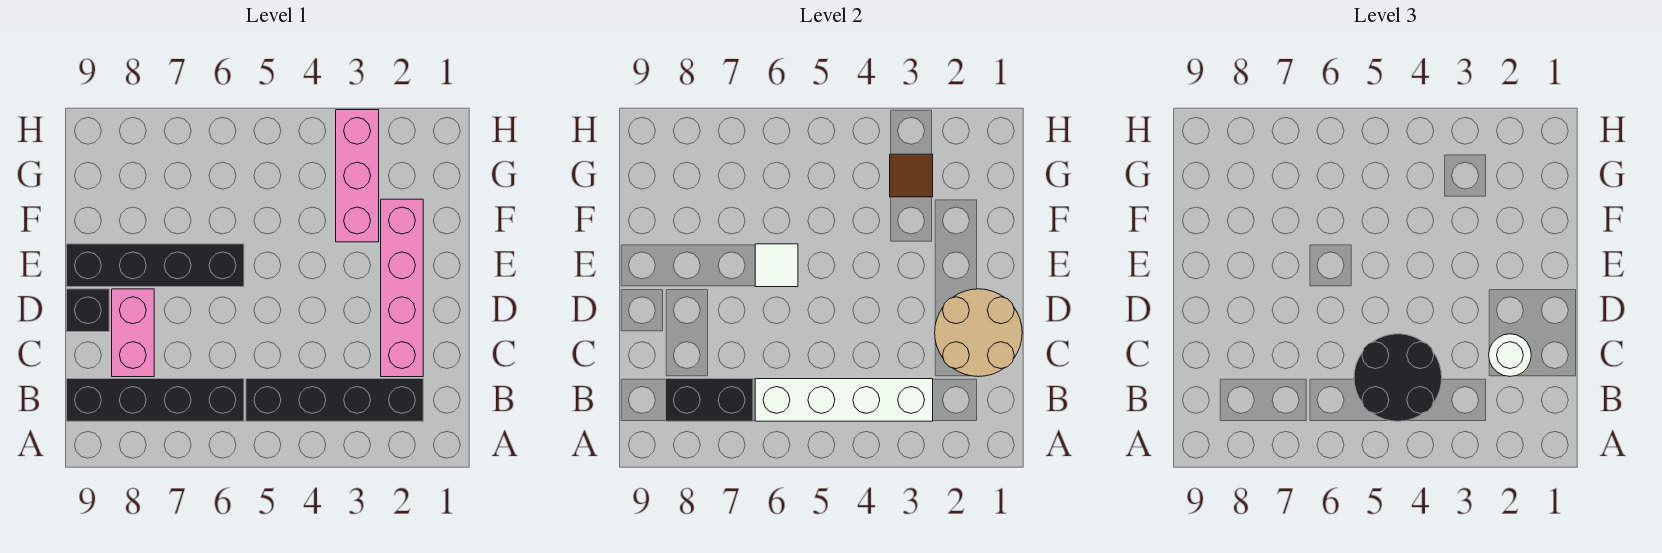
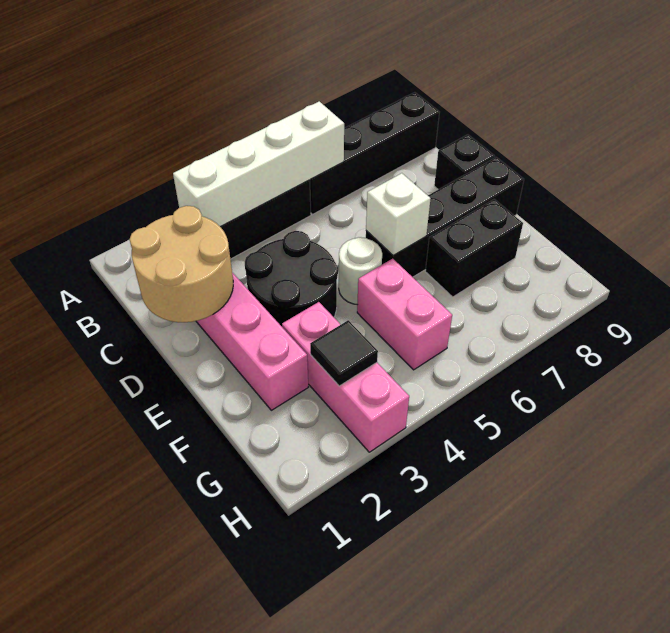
black round brick B4:C5 level 3 -> black round brick D3:E4 level 1
black brick B7:B8 level 2 -> black brick F7:F8 level 1
white round brick C2 level 3 -> white round brick E5 level 1
pink brick C8:D8 level 1 -> pink brick F5:G5 level 1
white tile E6 level 2 -> white brick E6 level 2
brown tile G3 level 2 -> black tile G3 level 2

